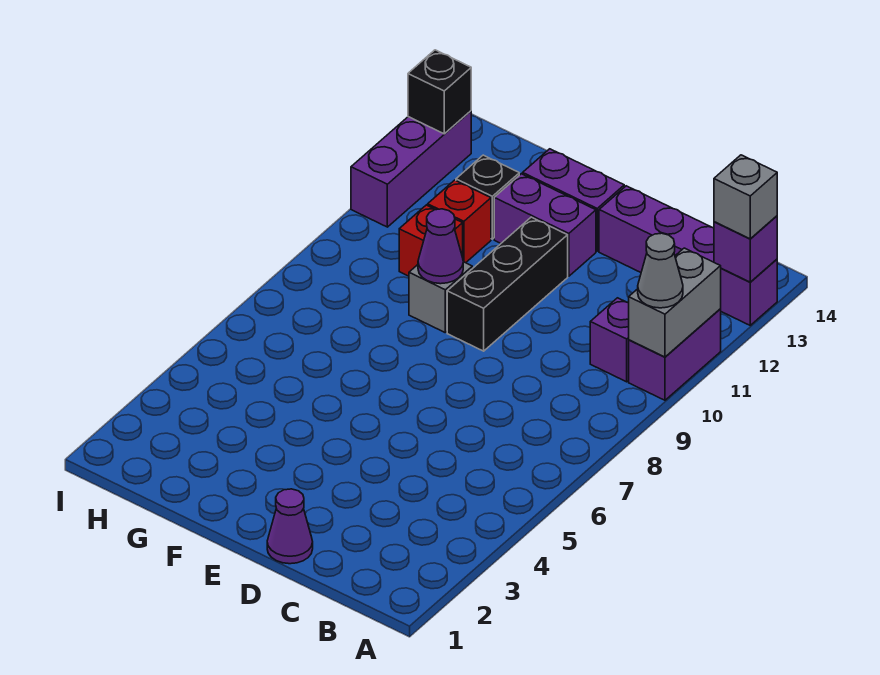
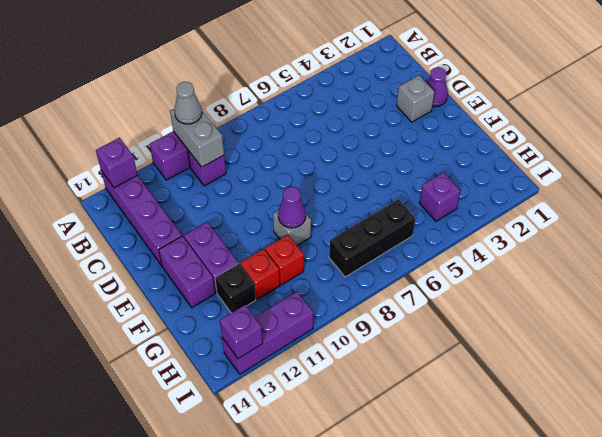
grey brick A10:A11 level 2 -> grey brick A10:B10 level 2
grey brick A13 level 3 -> grey brick D2 level 1
black brick E9:E11 level 1 -> black brick H6:H8 level 1
none -> purple brick H4 level 1
black brick I13 level 2 -> purple brick I13 level 2

